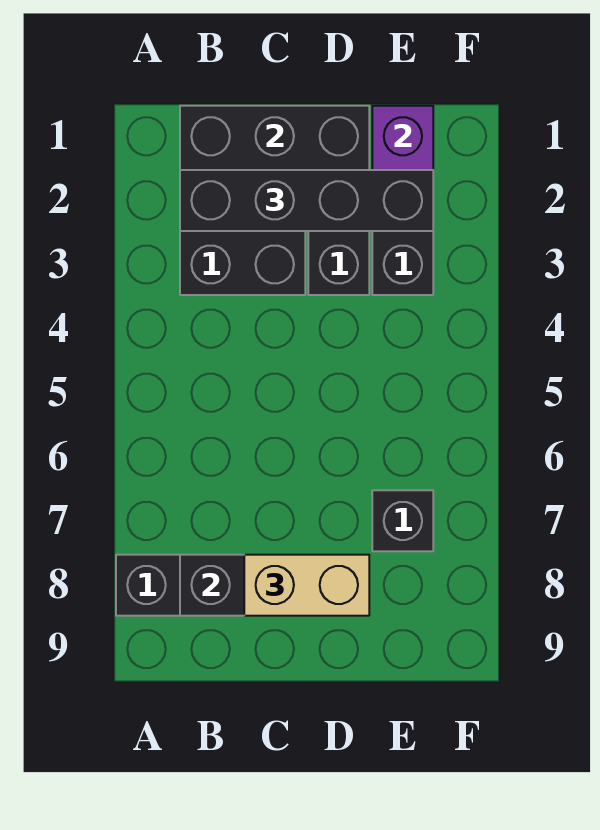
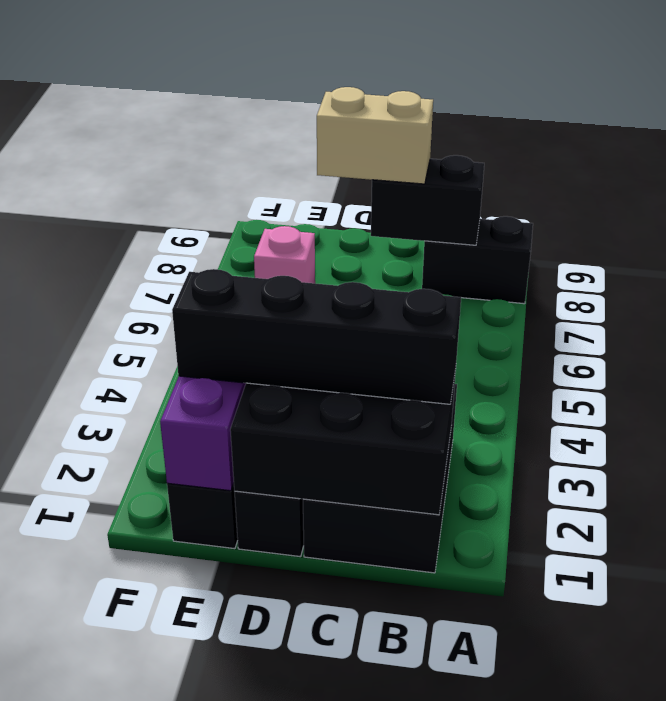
black brick E7 level 1 -> pink brick E7 level 1

